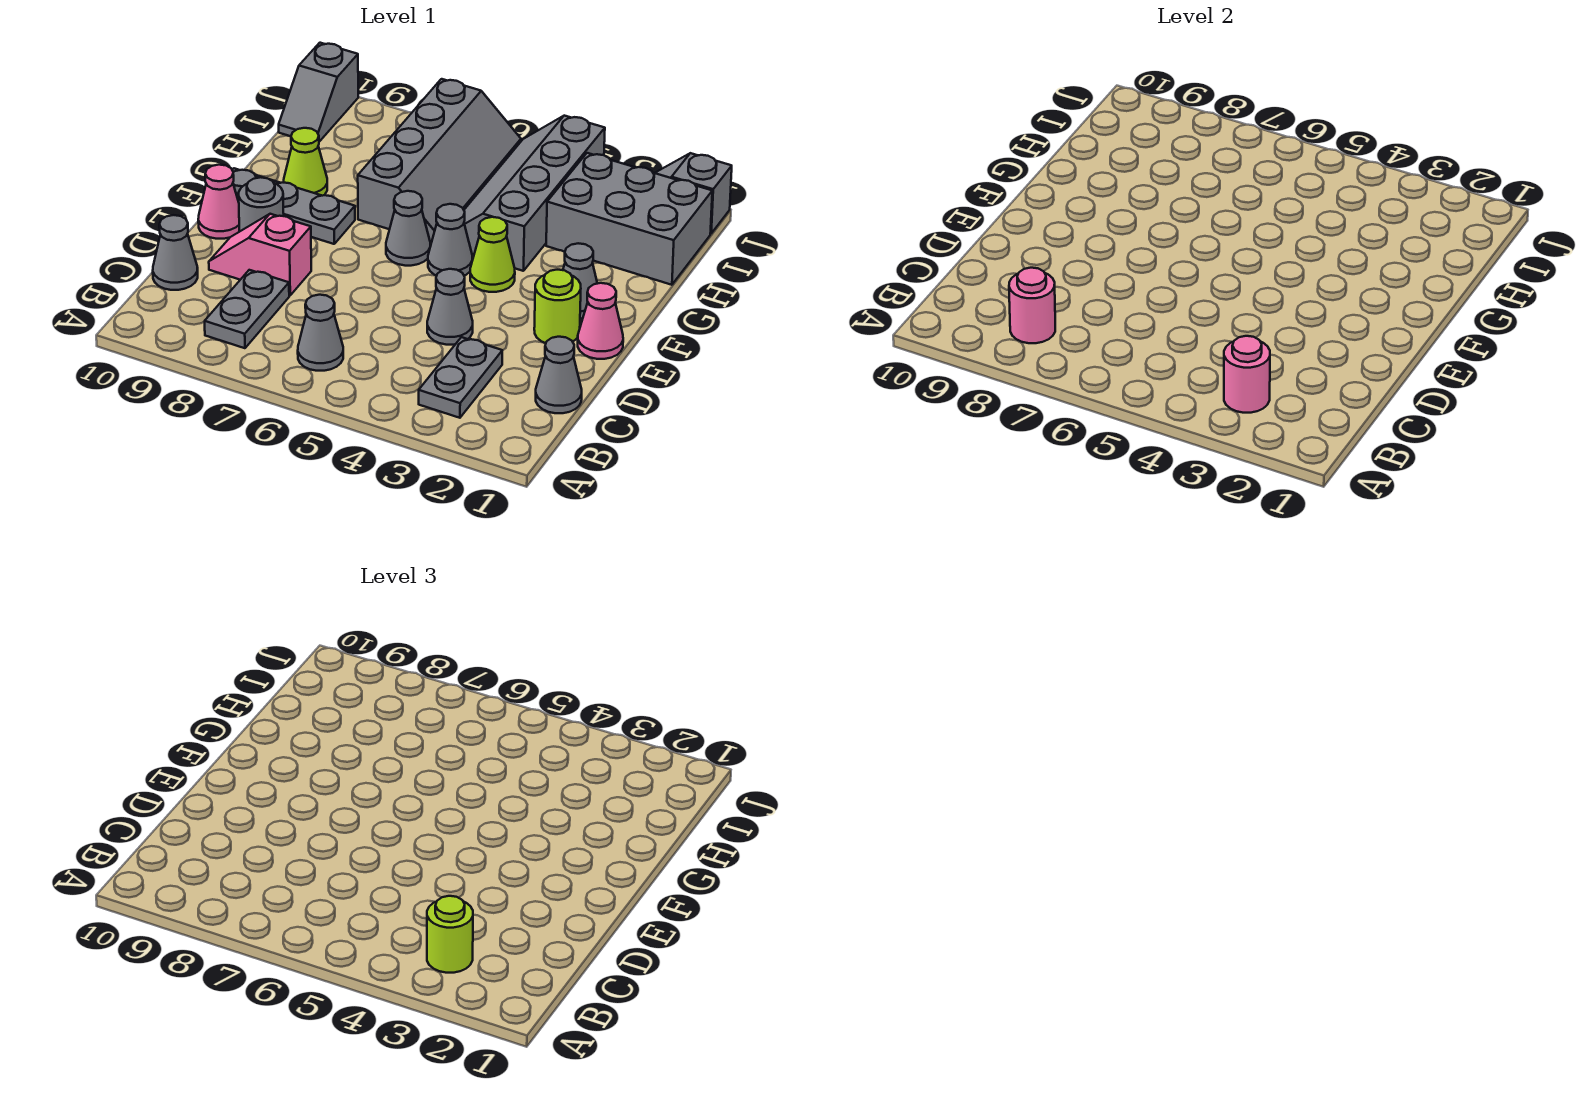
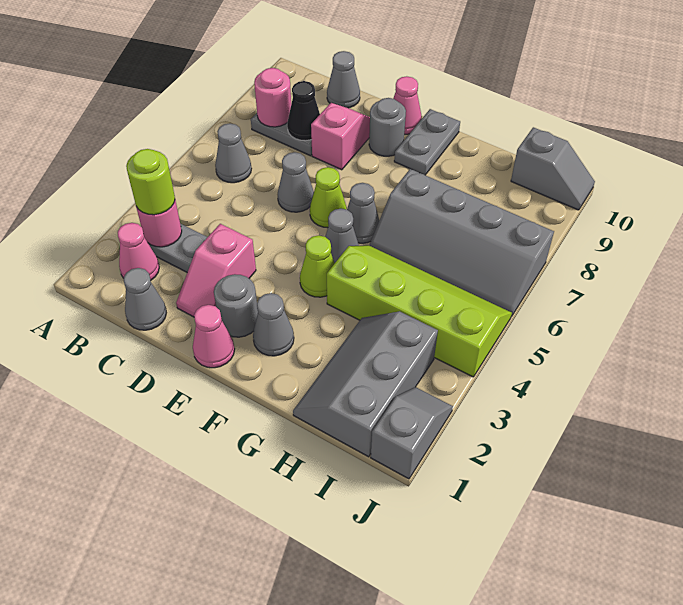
none -> pink cone B2 level 1
none -> black cone C8 level 2
none -> pink slope D2:D3 level 1 top 3
grey cone D4 level 1 -> grey cone D6 level 1
lime round brick E2 level 1 -> grey round brick E2 level 1
grey plate F8:F10 level 1 -> grey plate F9:F10 level 1
grey slope G4:J5 level 1 top 4 -> lime slope G4:J5 level 1 top 4
lime cone G9 level 1 -> lime cone E6 level 1
grey brick H1:I3 level 1 -> grey slope H1:I3 level 1 top I
grey slope I10:J10 level 1 top J -> grey slope I10:J10 level 1 top I

